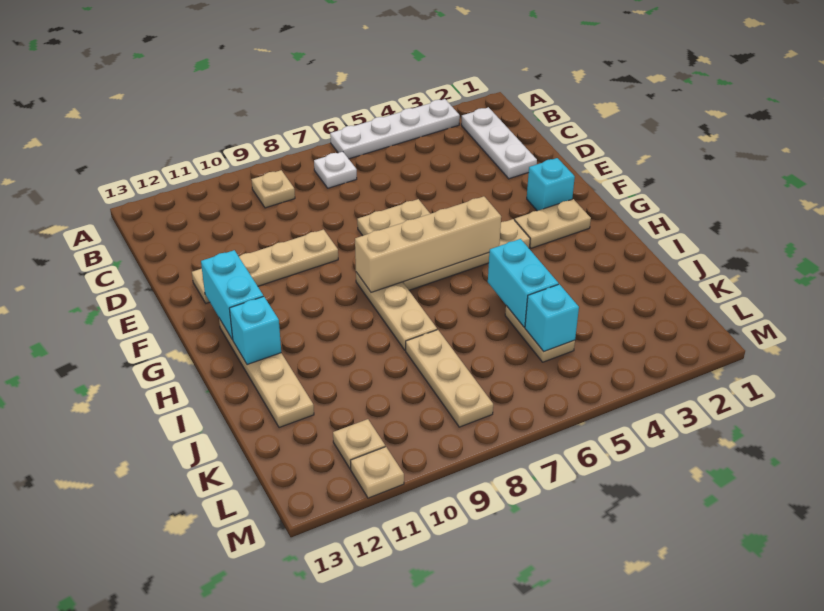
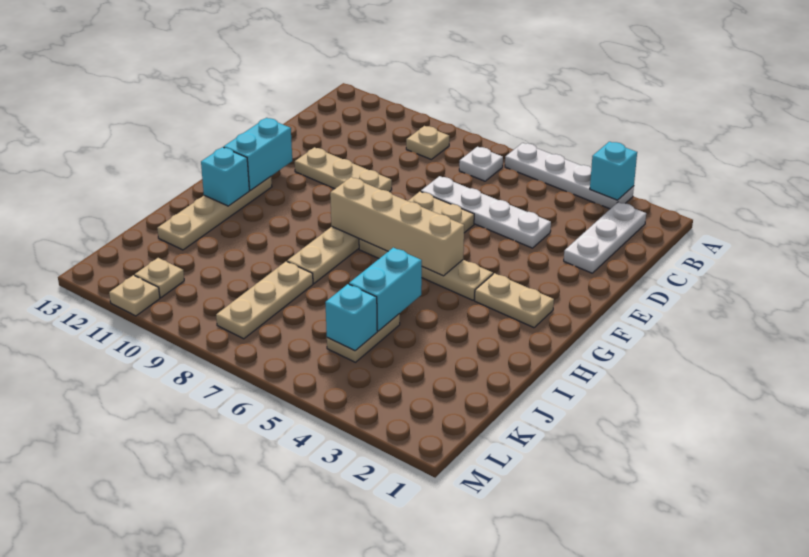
none -> white plate D4:D7 level 1
tan plate E9:E12 level 1 -> tan plate E9:E11 level 1
cyan brick F2 level 1 -> cyan brick A3 level 2

